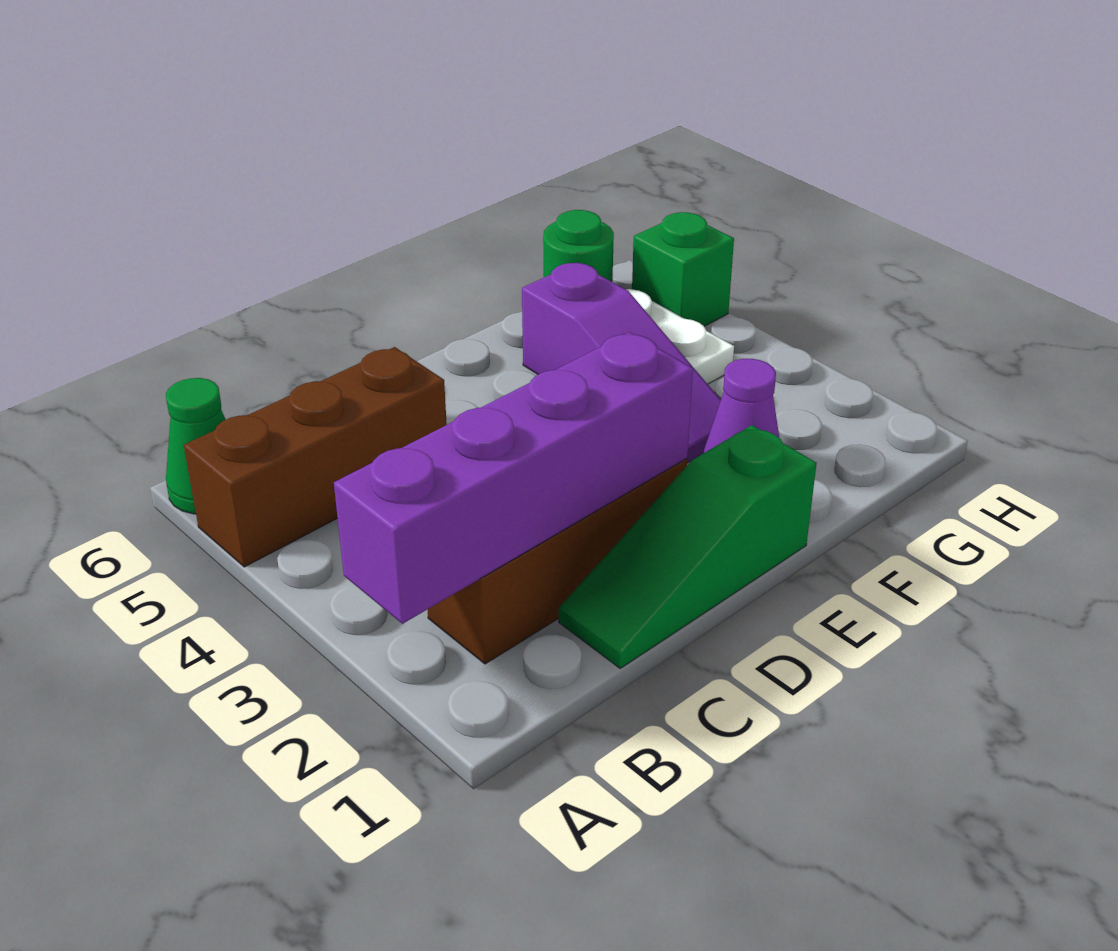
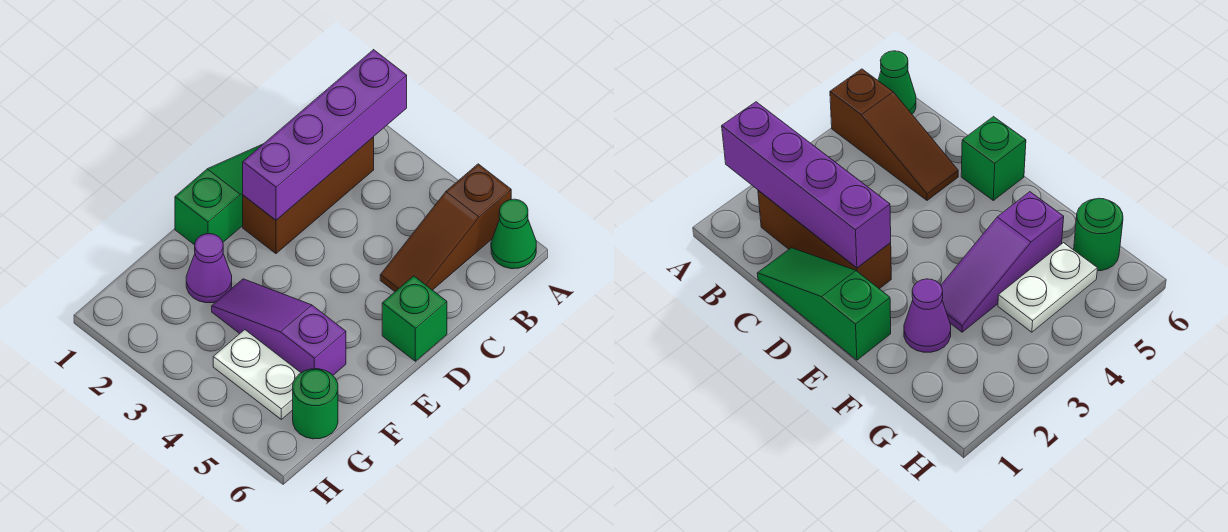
brown brick A5:C5 level 1 -> brown slope A5:C5 level 1 top A
green brick H5 level 1 -> green brick D6 level 1

